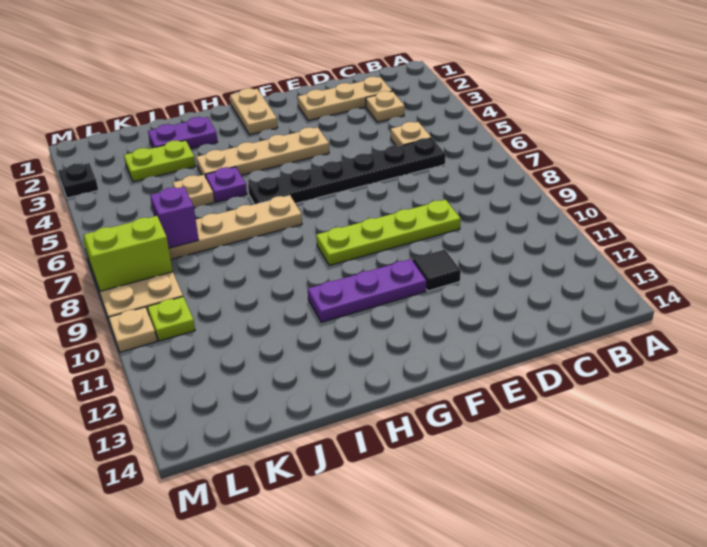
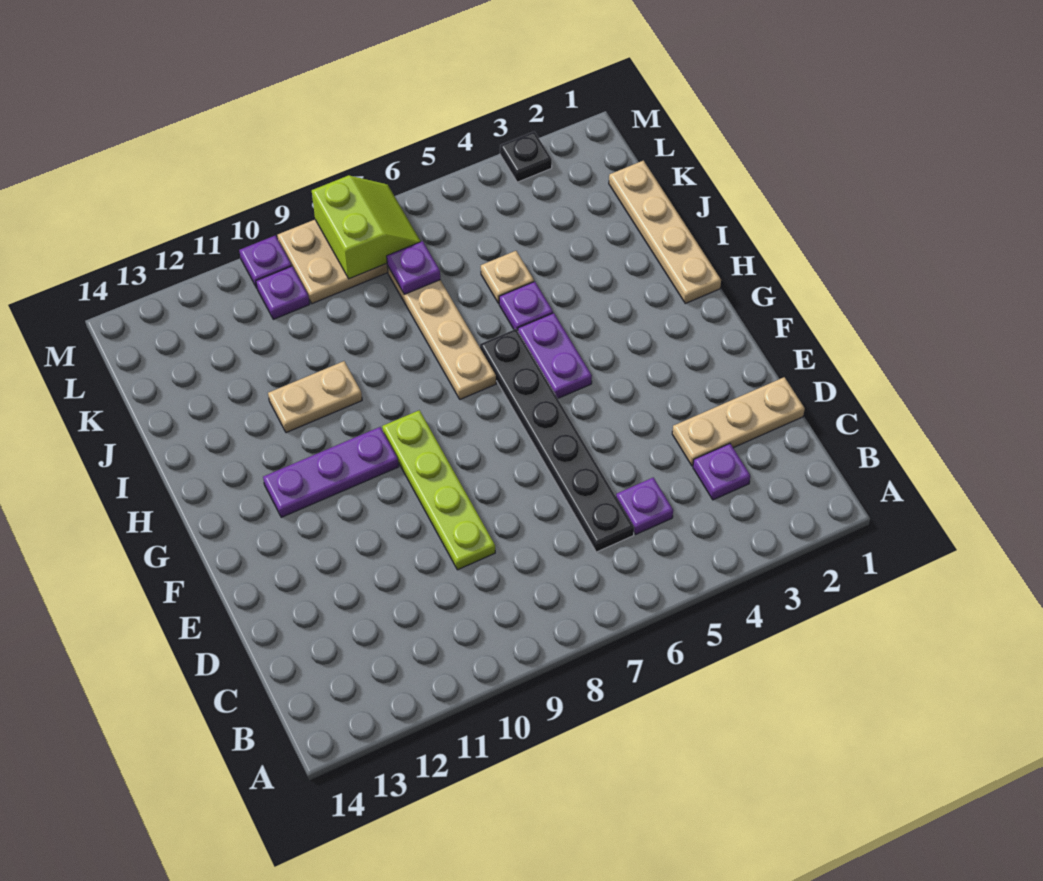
tan plate C2:E2 level 1 -> tan plate D1:D3 level 1
tan plate C3 level 1 -> purple plate C3 level 1
tan plate C5 level 1 -> purple plate C5 level 1
black tile E11 level 1 -> none
tan plate F4:I4 level 1 -> tan plate H1:K1 level 1
purple plate F11:H11 level 1 -> purple plate G10:G12 level 1
tan plate G1:G2 level 1 -> tan plate I10:I11 level 1
purple plate I2:J2 level 1 -> purple plate G5:H5 level 1
lime plate J3:K3 level 1 -> none
purple brick K7 level 2 -> purple plate K7 level 2
lime plate L10 level 1 -> purple plate L10 level 1
tan plate M10 level 1 -> purple plate M10 level 1

